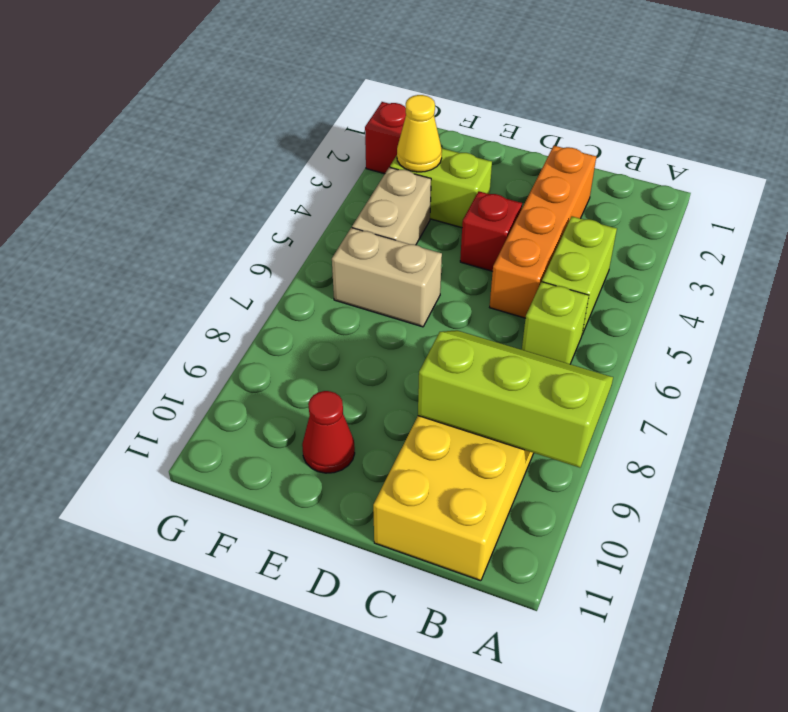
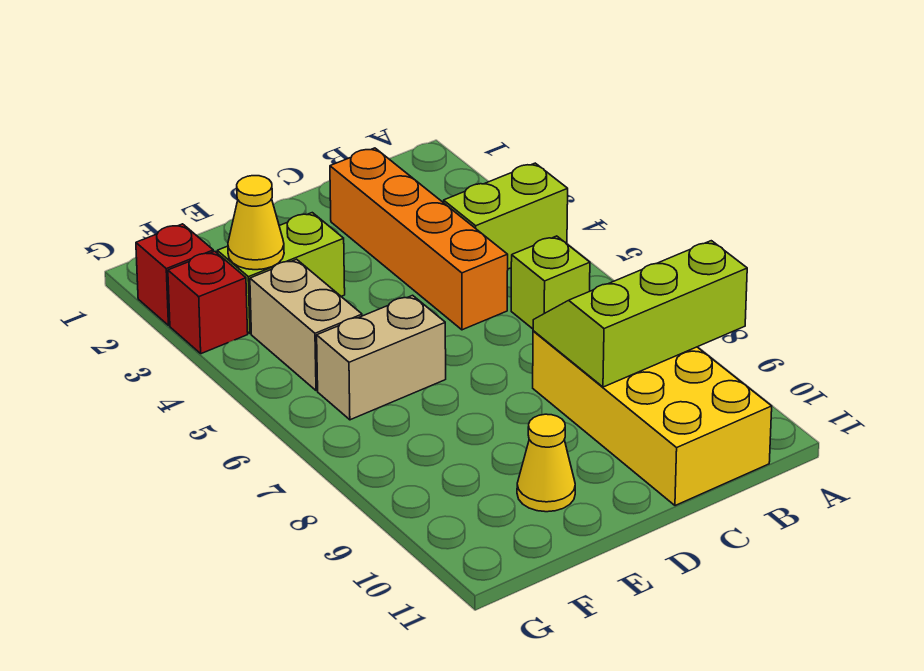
lime brick B4:B5 level 1 -> lime brick A4:B4 level 1
red brick D4 level 1 -> red brick G3 level 1
red cone E10 level 1 -> yellow cone E10 level 1

